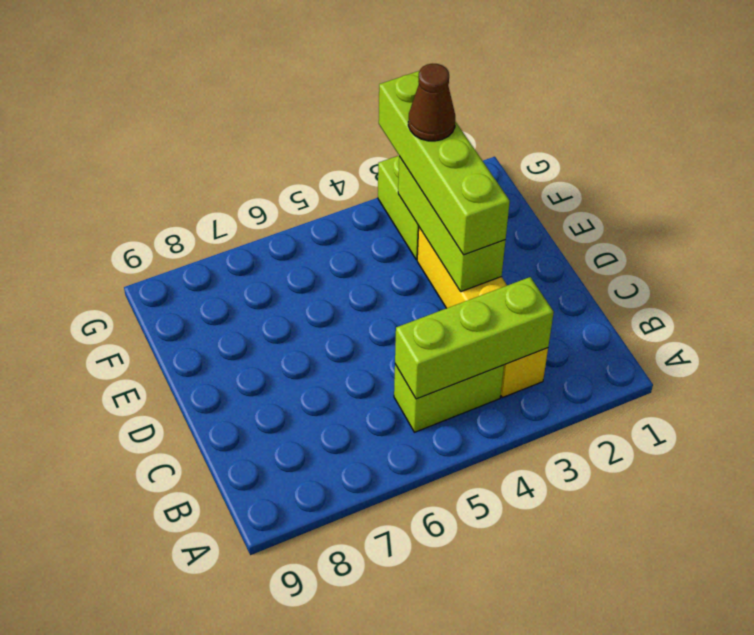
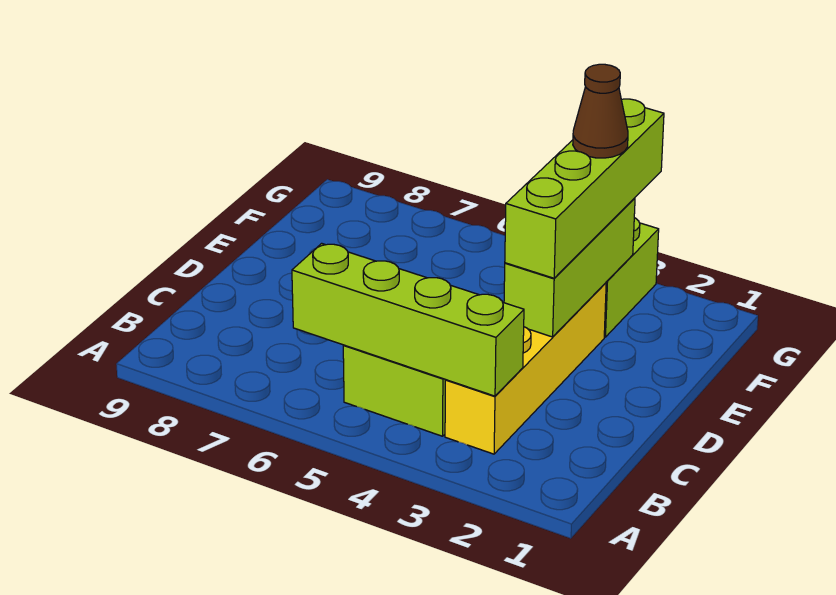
lime brick B3:B5 level 2 -> lime brick B3:B6 level 2

